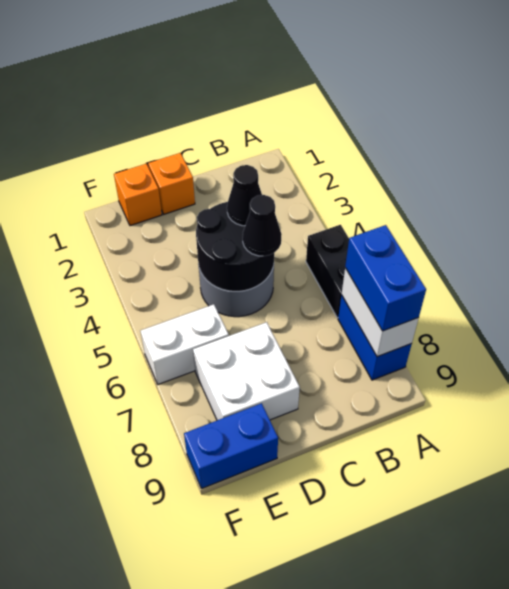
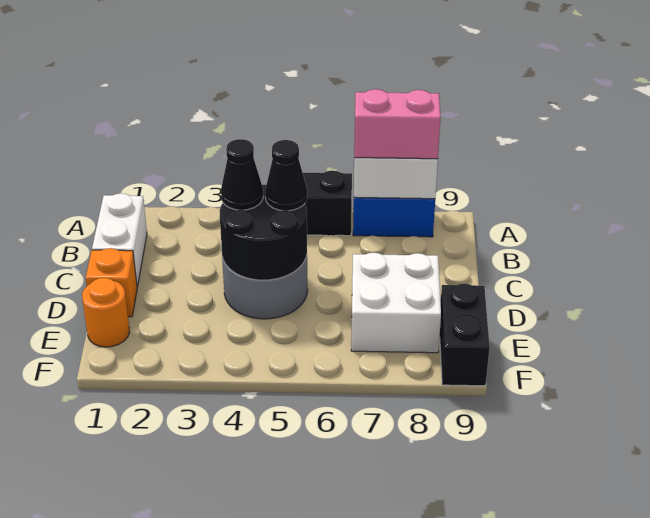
blue brick A7:A8 level 3 -> pink brick A7:A8 level 3
orange brick E1 level 1 -> orange round brick E1 level 1
white brick E6:F6 level 1 -> white brick B1:C1 level 1
blue brick E9:F9 level 1 -> black brick E9:F9 level 1

